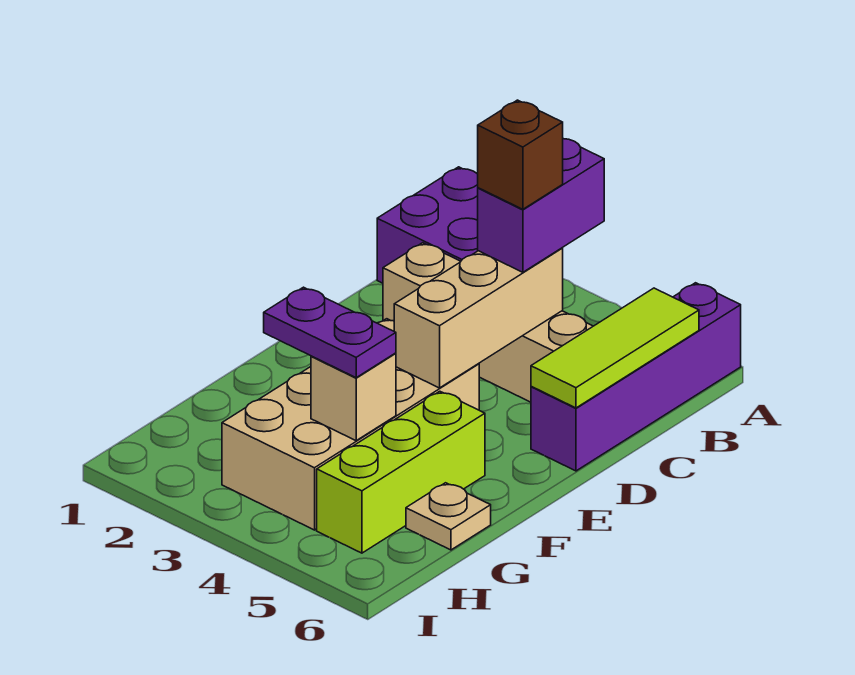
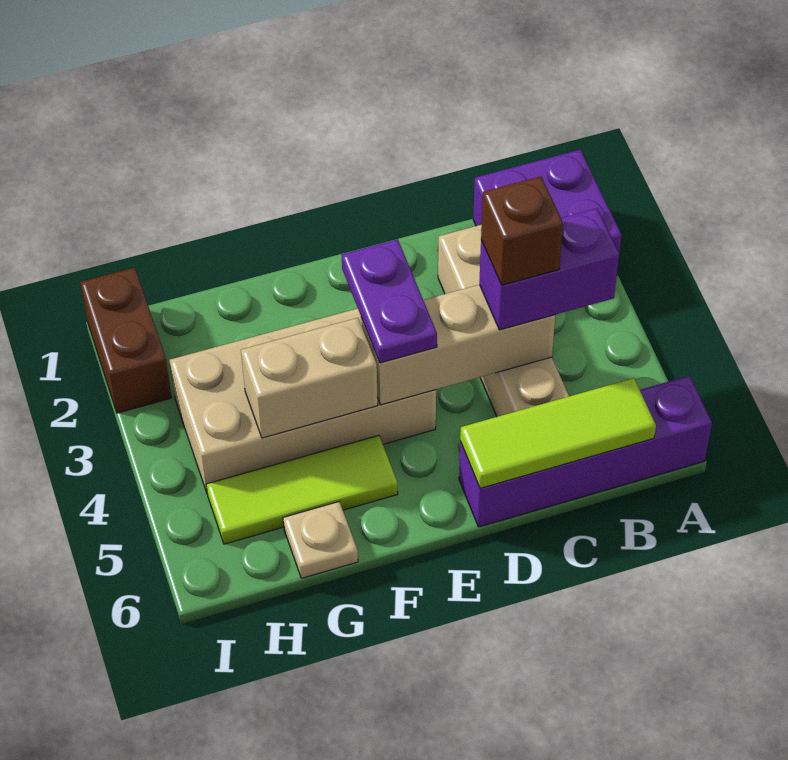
lime brick F5:H5 level 1 -> lime tile F5:H5 level 1
purple plate G3:G4 level 3 -> purple plate E3:E4 level 3
tan brick G4 level 2 -> tan brick F4:G4 level 2
none -> brown brick I1:I2 level 1

